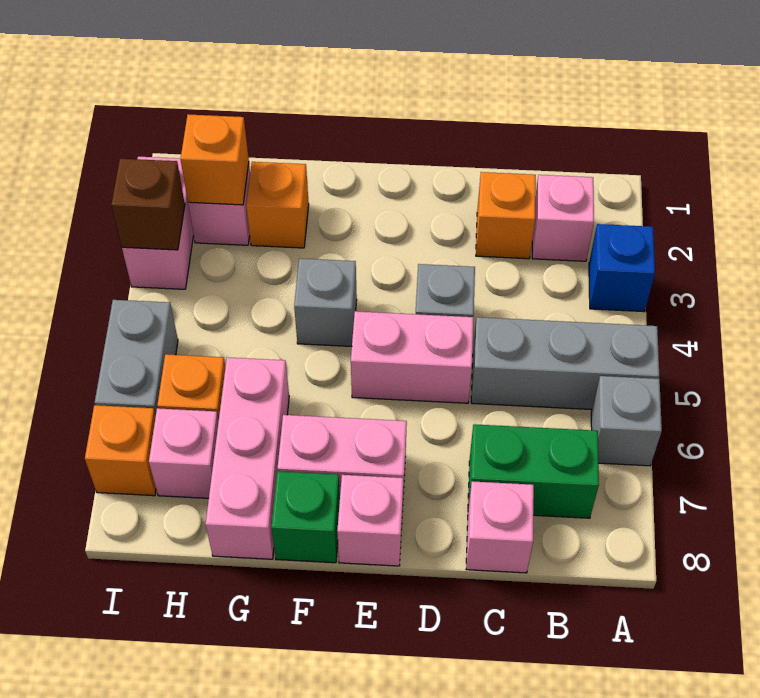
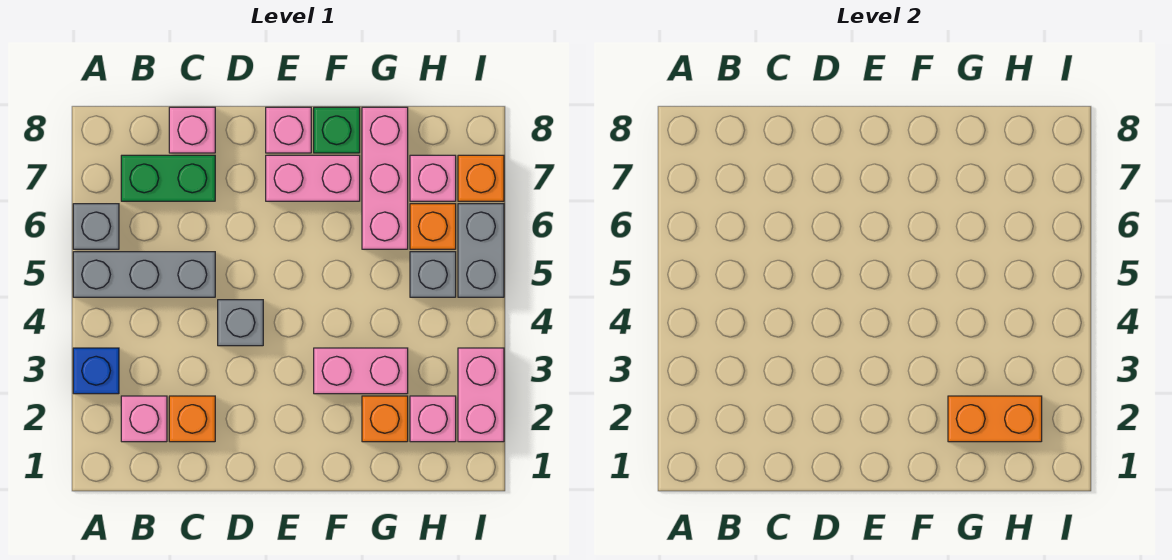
pink brick D5:E5 level 1 -> pink brick F3:G3 level 1
grey brick F4 level 1 -> grey brick H5 level 1
orange brick H2 level 2 -> orange brick G2:H2 level 2
brown brick I3 level 2 -> none

